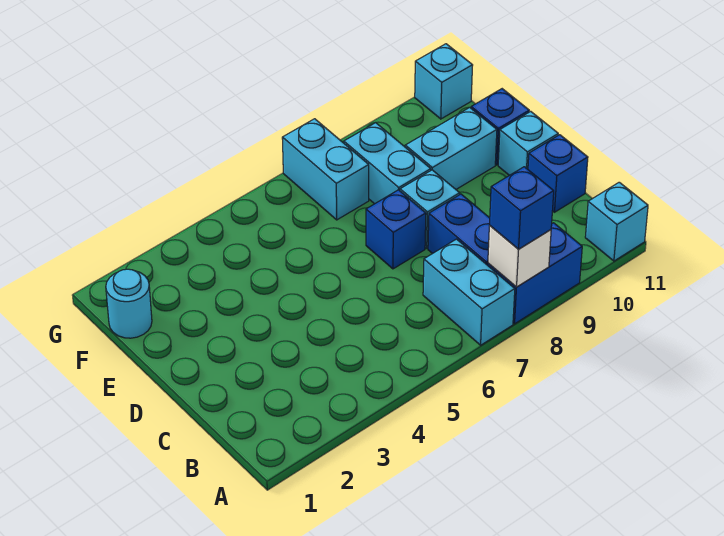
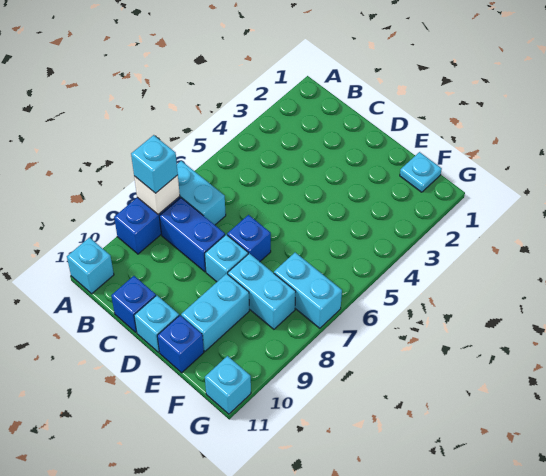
blue brick A8 level 3 -> cyan brick A8 level 3
cyan round brick F1 level 1 -> cyan plate F1 level 1

